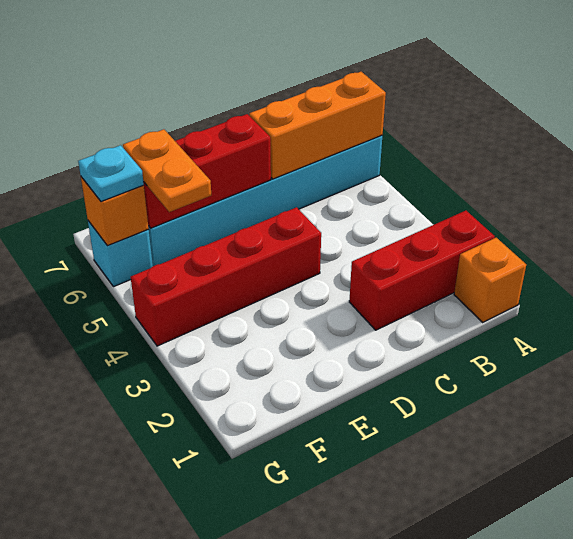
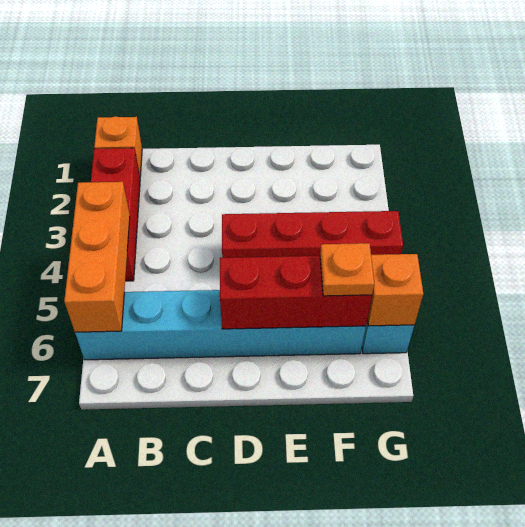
red brick A2:C2 level 1 -> red brick A2:A4 level 1
orange brick A6:C6 level 2 -> orange brick A4:A6 level 2
orange plate F5:F6 level 3 -> orange plate F6 level 3
cyan plate G6 level 3 -> none

